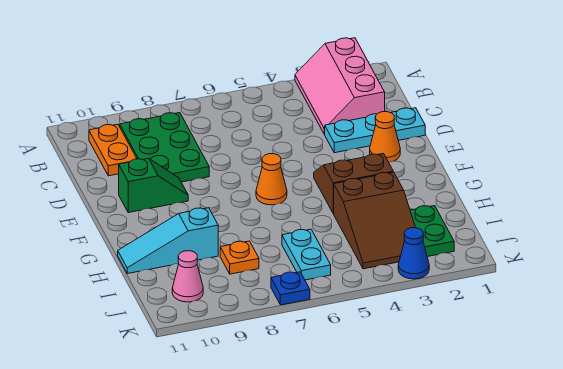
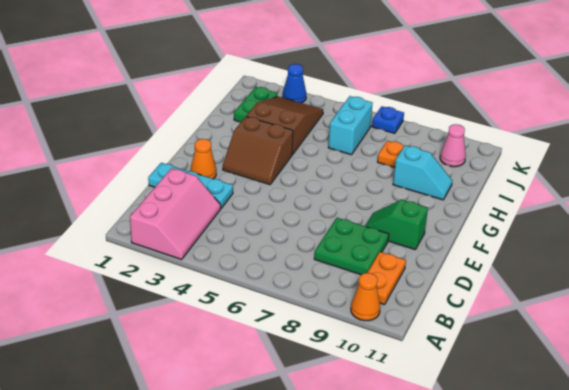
green plate B8:D9 level 1 -> green plate C8:D9 level 1
orange cone F6 level 1 -> orange cone A10 level 1
cyan slope H9:H11 level 1 top 9 -> cyan slope H9:H10 level 1 top 9
cyan plate I6:J6 level 1 -> cyan brick I6:J6 level 1

